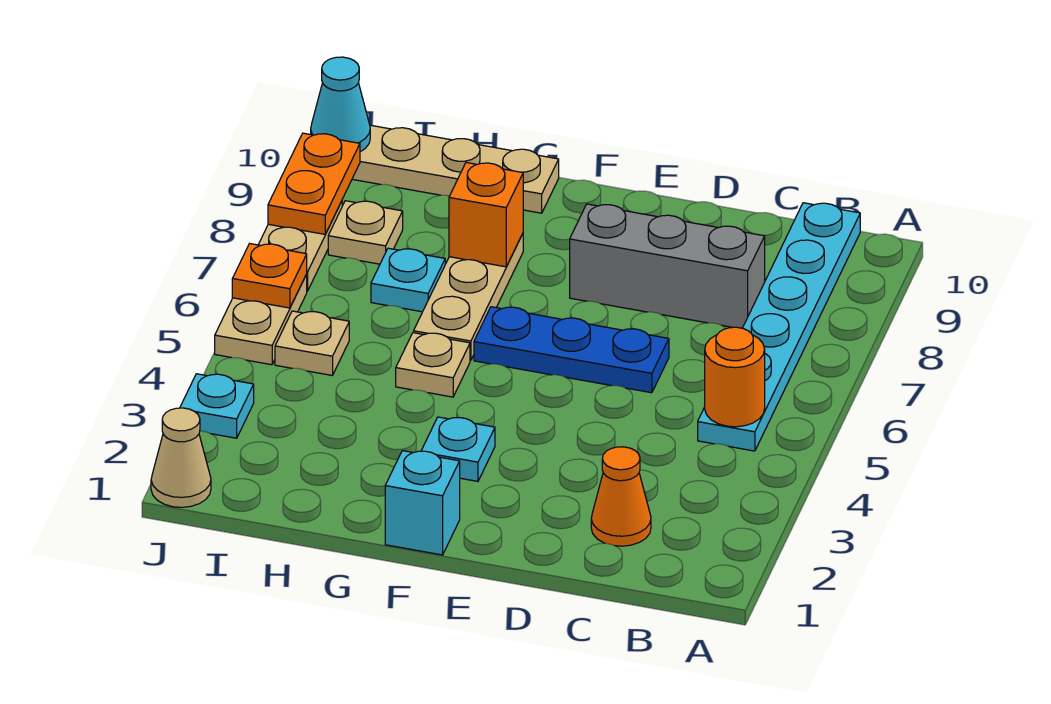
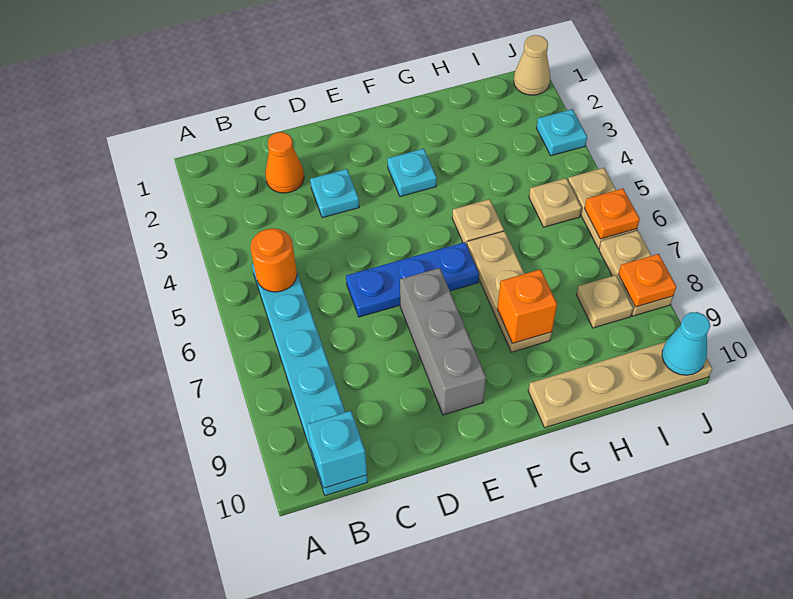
grey brick C8:E8 level 1 -> grey brick E7:E9 level 1
cyan brick F1 level 1 -> cyan brick B10 level 2
cyan plate H7 level 1 -> cyan plate D3 level 1
orange plate J8:J9 level 2 -> orange plate J8 level 2

